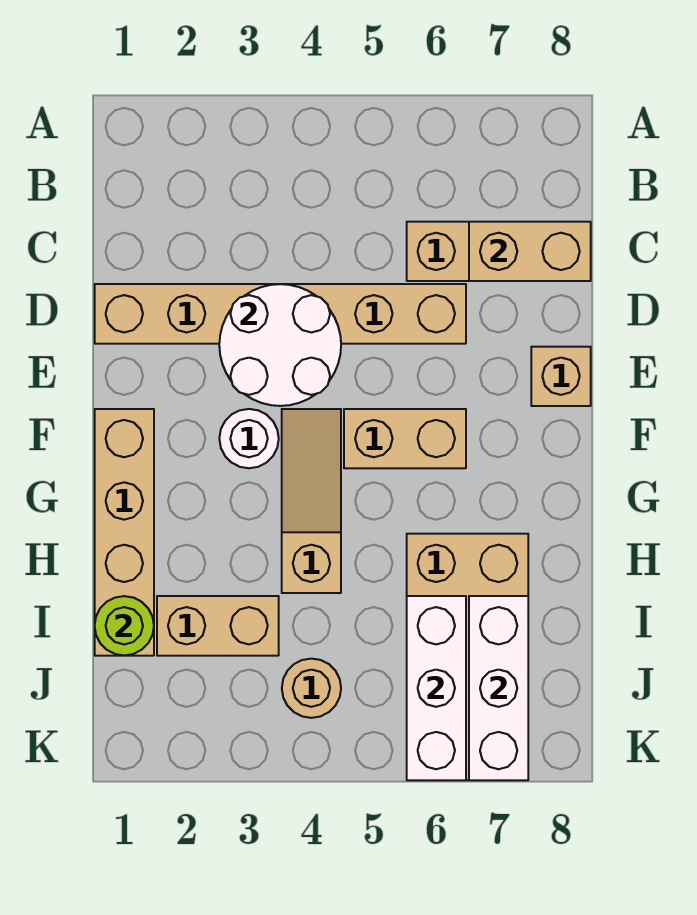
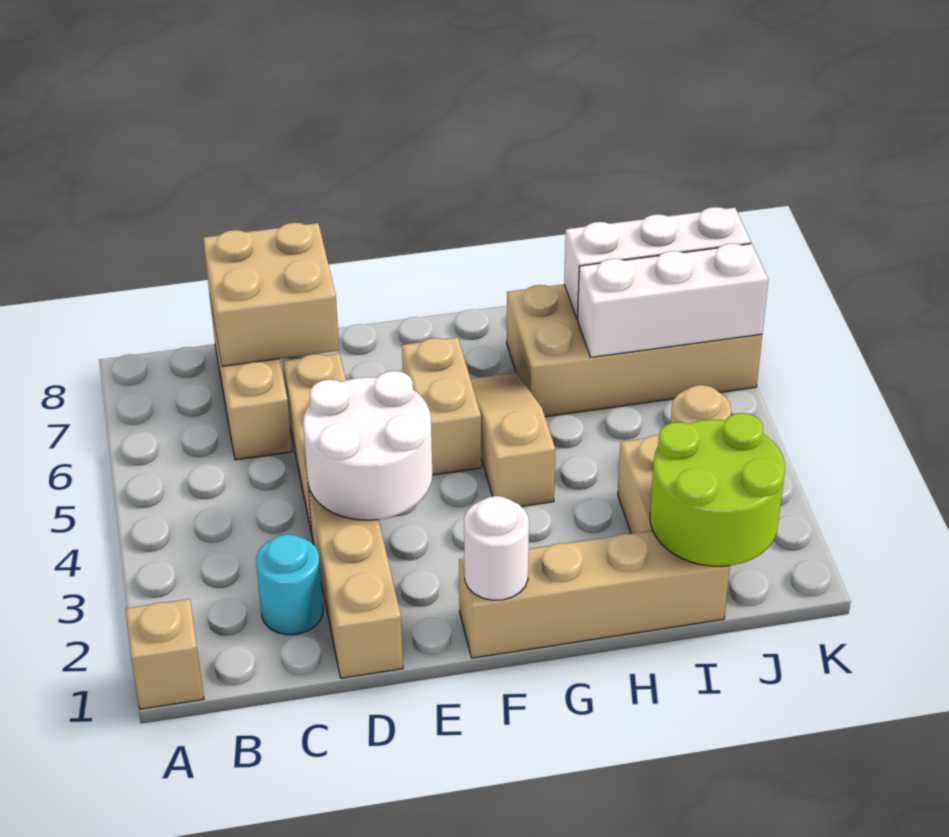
none -> cyan round brick C2 level 1
tan brick C7:C8 level 2 -> tan brick C7:D8 level 2
tan brick E8 level 1 -> tan brick A1 level 1
white round brick F3 level 1 -> white round brick F1 level 2
tan slope F4:H4 level 1 top H -> tan slope G4:G6 level 1 top 4
lime round brick I1 level 2 -> lime round brick I1:J2 level 2

